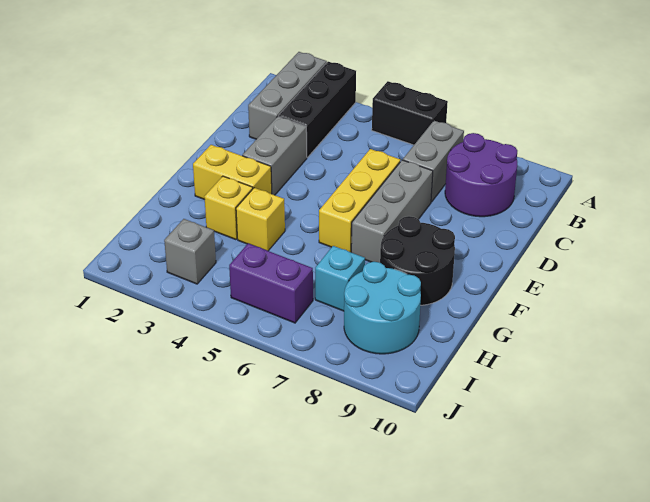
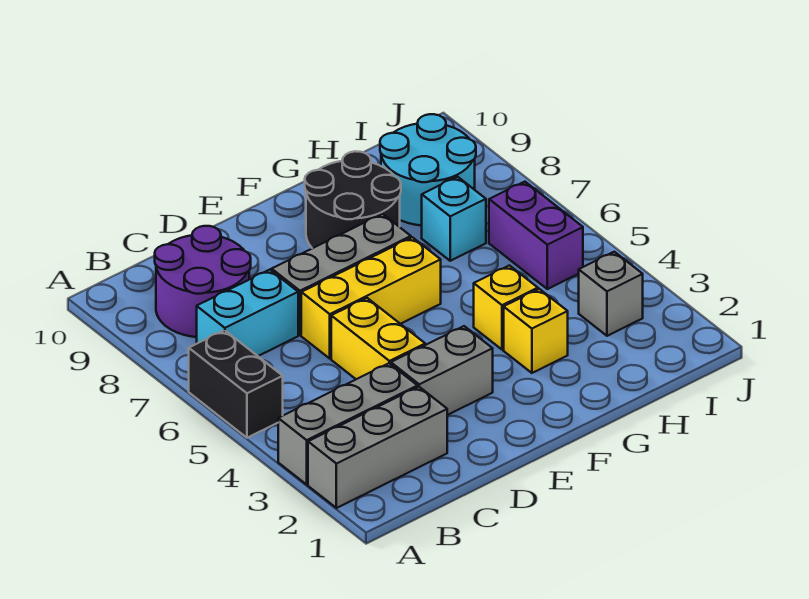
black brick A3:C3 level 1 -> grey brick A3:C3 level 1
grey brick B7:C7 level 1 -> cyan brick B7:C7 level 1
yellow brick F2:F3 level 1 -> yellow brick D4:D5 level 1

